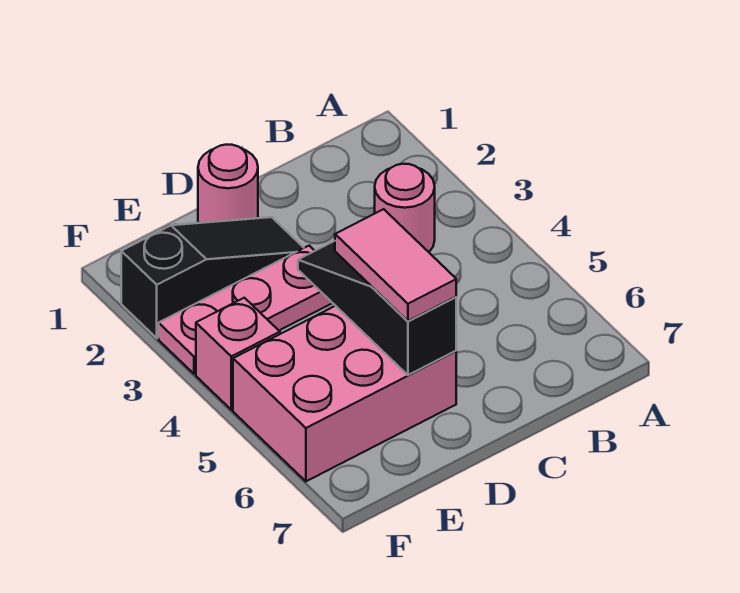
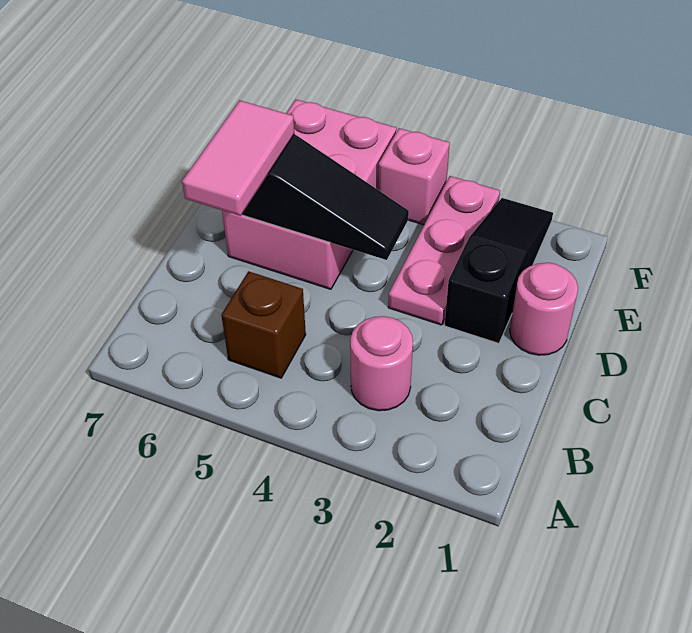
none -> brown brick B5 level 1
black slope D2:F2 level 1 top F -> black slope D2:F2 level 1 top D
pink tile D5:D6 level 3 -> pink tile C6:D6 level 3

